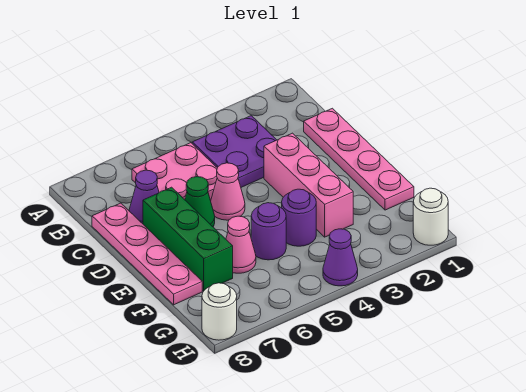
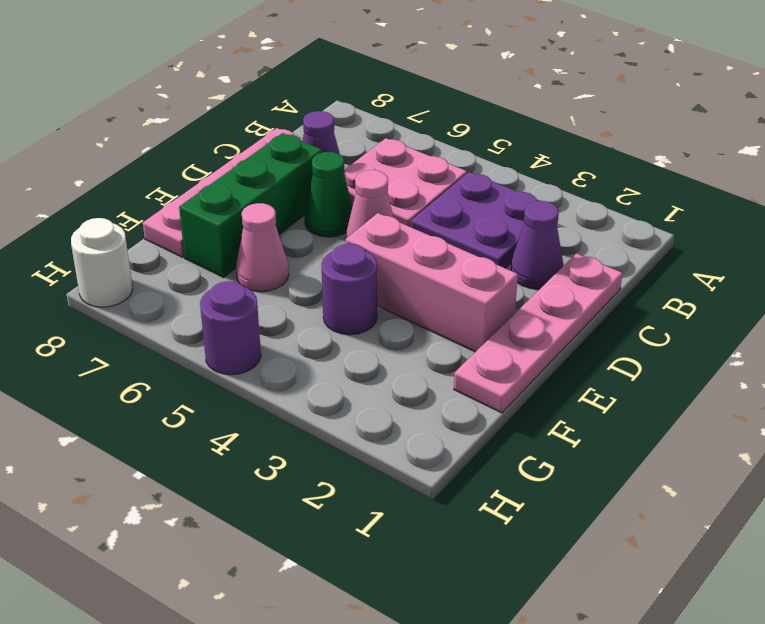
pink brick D3:F3 level 1 -> pink brick E2:E4 level 1
purple round brick F5 level 1 -> purple round brick H5 level 1
white round brick H1 level 1 -> none
purple cone H4 level 1 -> purple cone C2 level 1

